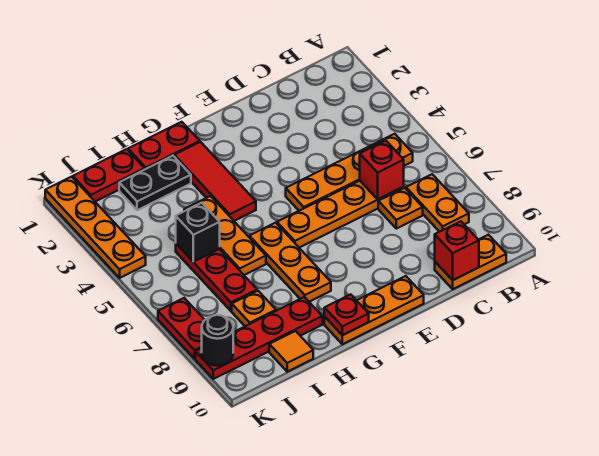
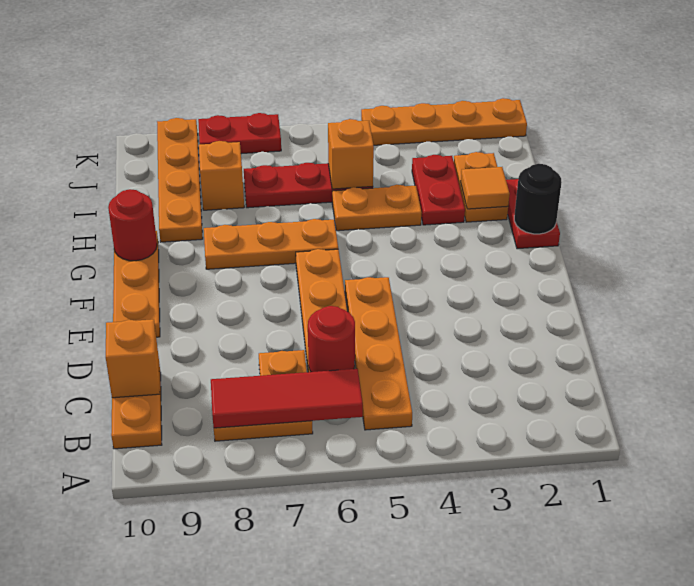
red brick C6 level 2 -> red round brick C6 level 2
red brick C10 level 2 -> orange brick C10 level 2
red tile G2:G4 level 1 -> red tile B6:B8 level 2
red plate G10 level 2 -> red round brick G10 level 2
black plate H2:I2 level 1 -> orange plate H2:I2 level 1
orange plate H4:H6 level 1 -> orange plate H4:H5 level 1
red plate H9:K9 level 1 -> orange plate H9:K9 level 1
red plate I1:J1 level 1 -> red plate H3:I3 level 1
black brick I5 level 2 -> orange brick I5 level 2
orange plate I8 level 1 -> orange brick I8 level 1
orange tile I10 level 1 -> orange tile H2 level 2
black round brick K9 level 2 -> black round brick G1 level 2

